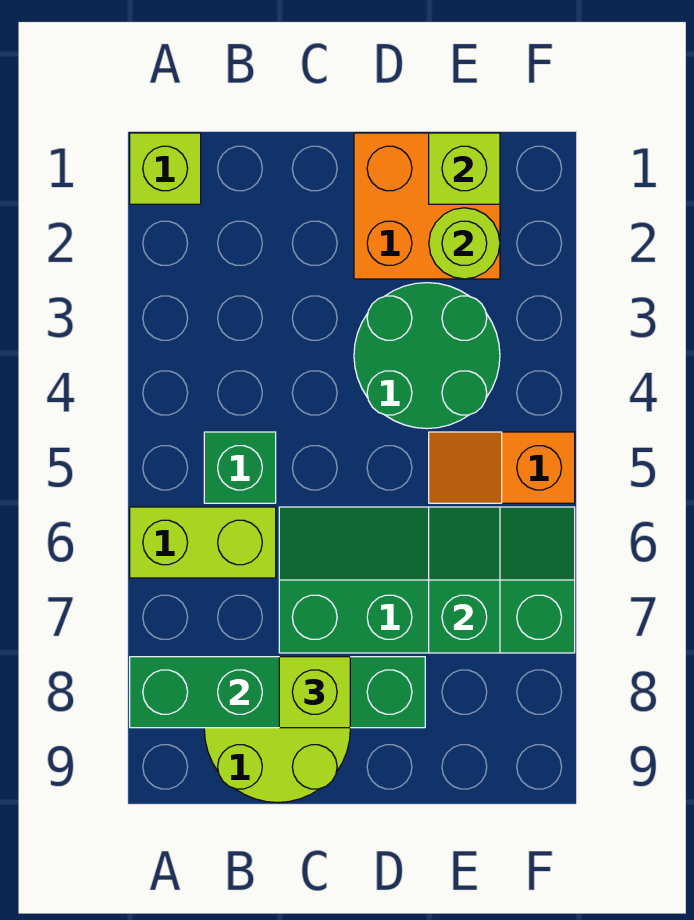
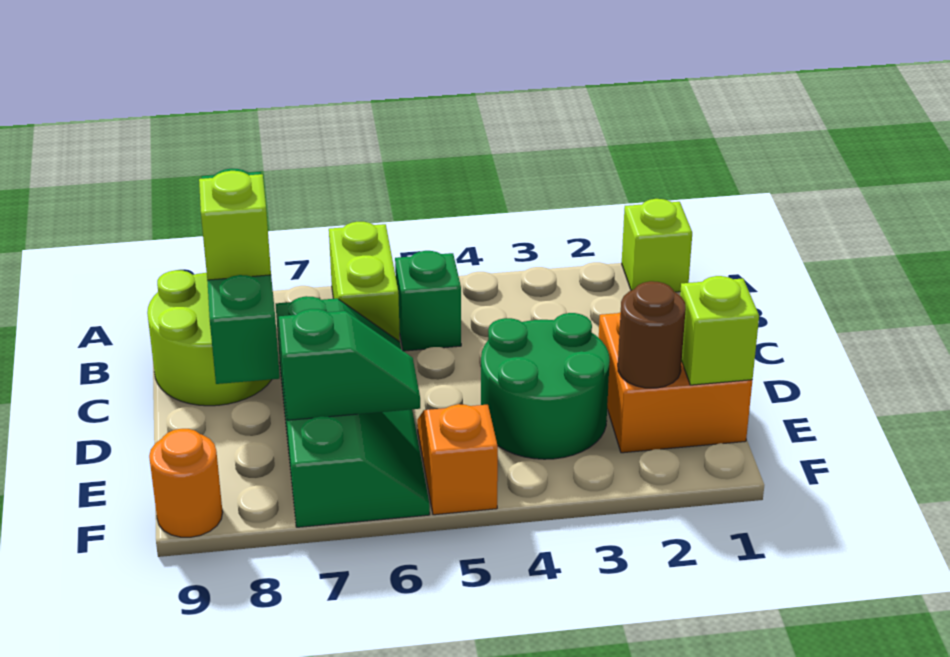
lime round brick E2 level 2 -> brown round brick E2 level 2
none -> orange round brick F9 level 1

